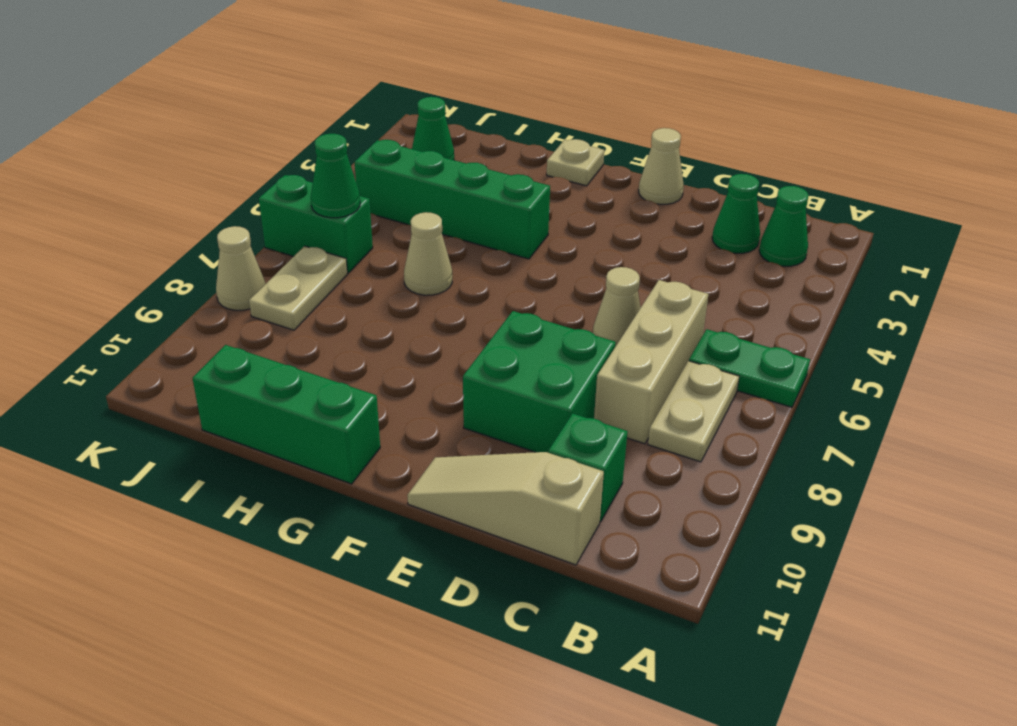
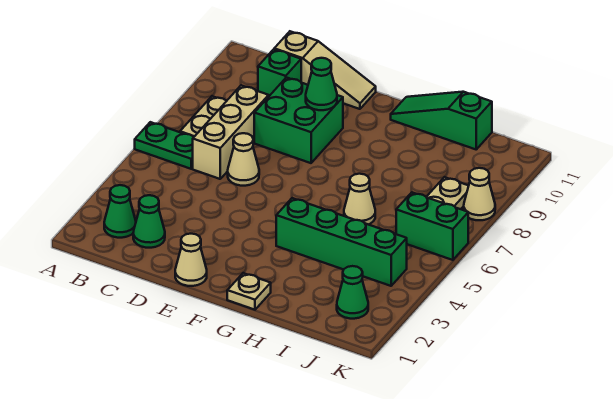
green brick G11:I11 level 1 -> green slope G11:I11 level 1 top I
green cone J6 level 2 -> green cone E9 level 2

